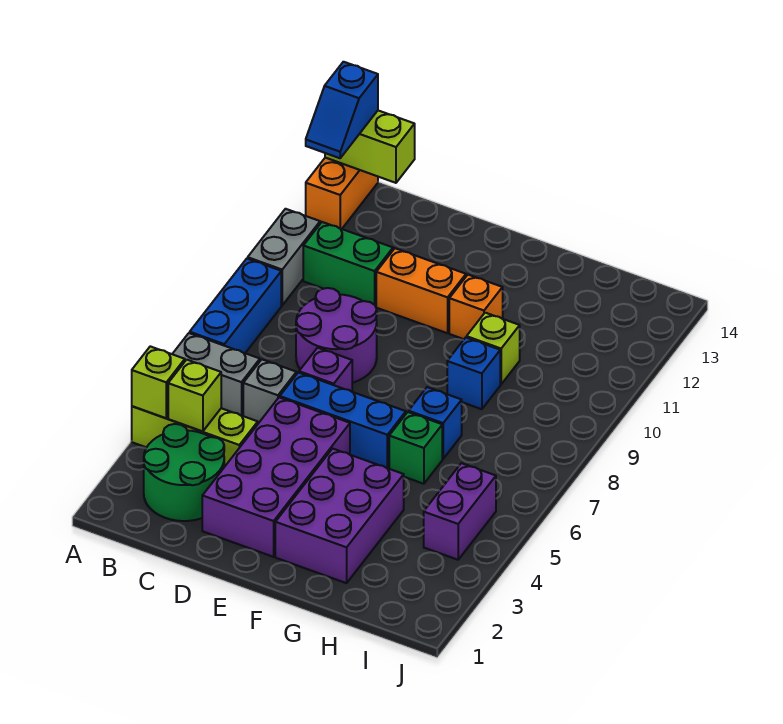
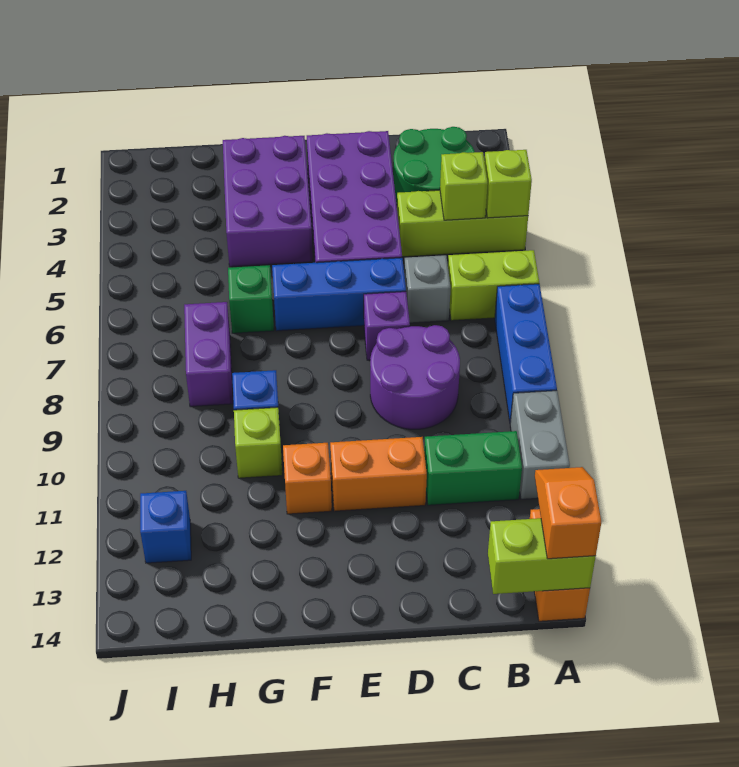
grey brick A6:B6 level 1 -> lime brick A6:B6 level 1
blue slope A13:A14 level 3 top 14 -> orange slope A13:A14 level 3 top 14
blue brick G7 level 1 -> blue brick I12 level 1
purple brick I4:I5 level 1 -> purple brick H7:H8 level 1

